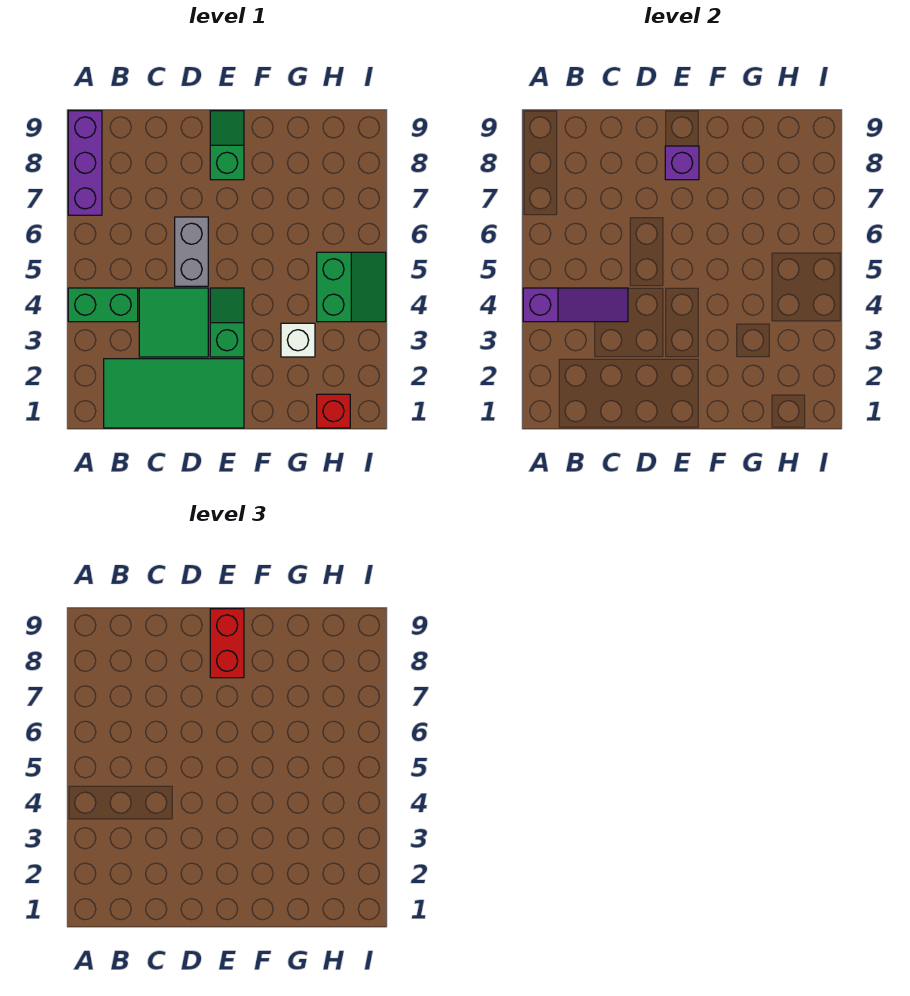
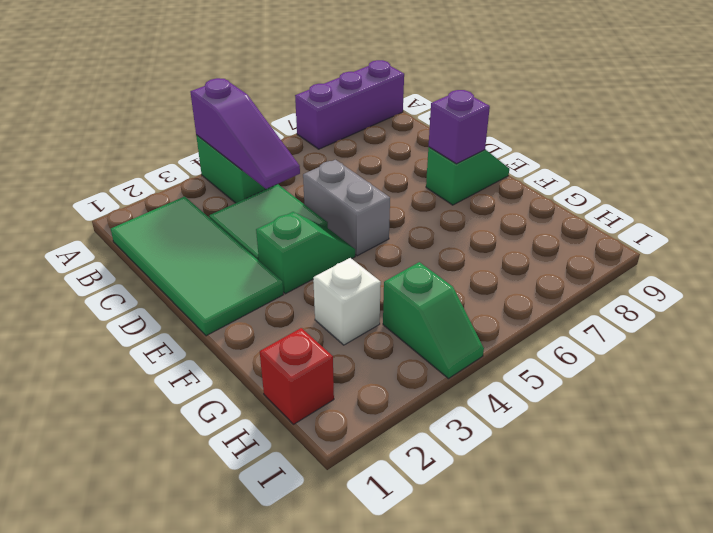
grey brick D5:D6 level 1 -> grey brick D5:E5 level 1
red brick E8:E9 level 3 -> none
green slope H4:I5 level 1 top H -> green slope H4:I4 level 1 top H

